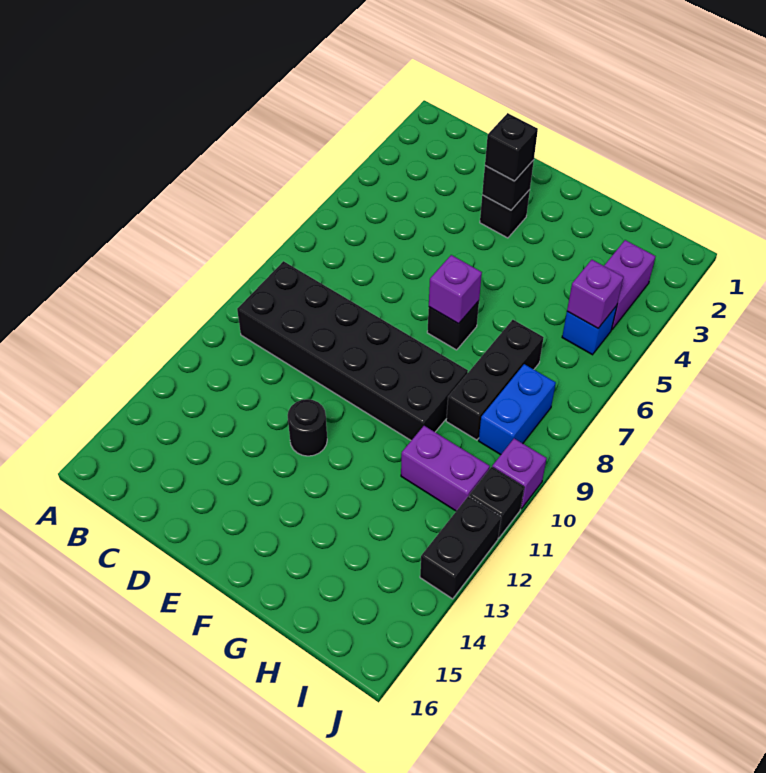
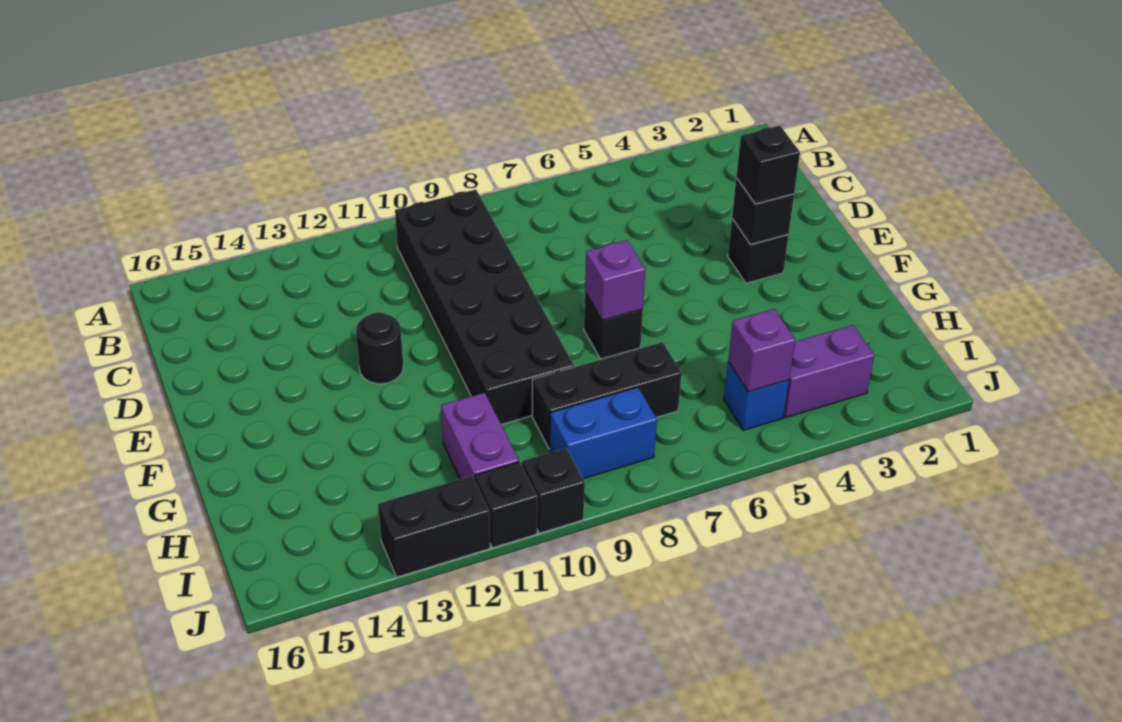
purple brick J10 level 1 -> black brick J10 level 1

